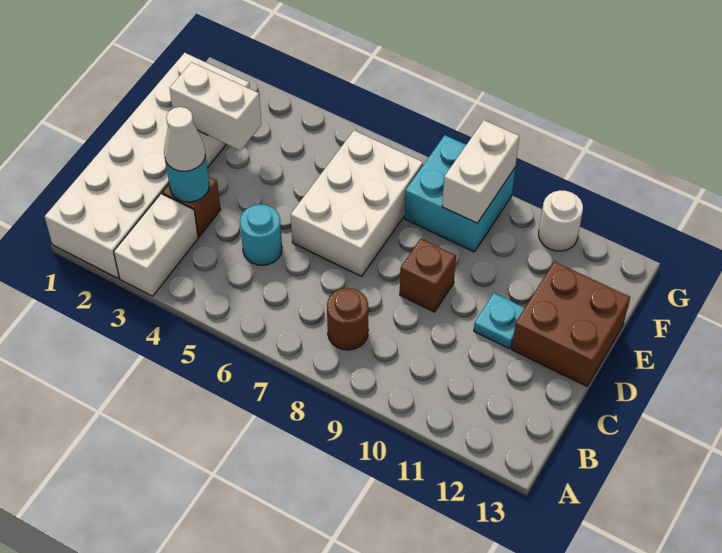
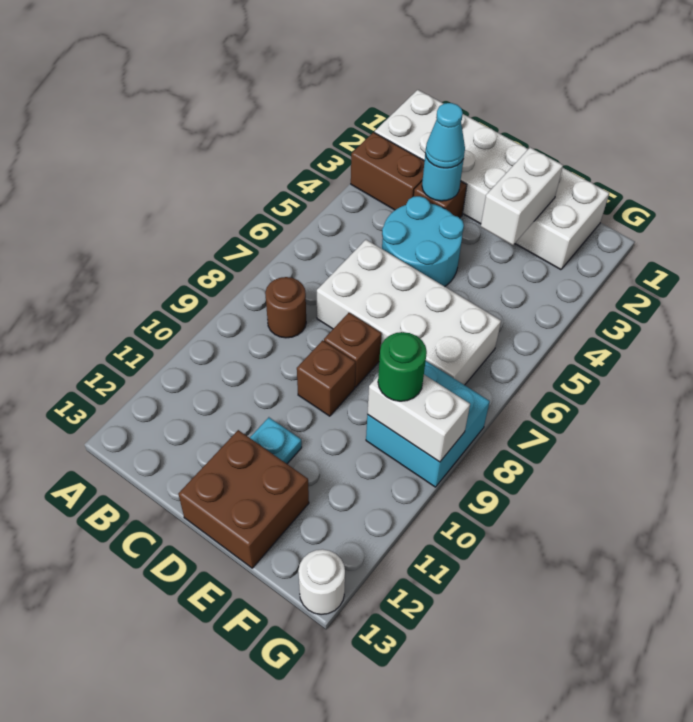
white brick A3:B3 level 1 -> brown brick A3:B3 level 1
white cone C3 level 3 -> cyan cone C3 level 3
cyan round brick C5 level 1 -> cyan round brick C4:D5 level 1
white brick D6:F7 level 1 -> white brick C6:F7 level 1
none -> brown brick D8 level 1
none -> green round brick F9 level 3
white round brick G11 level 1 -> white round brick G13 level 1

